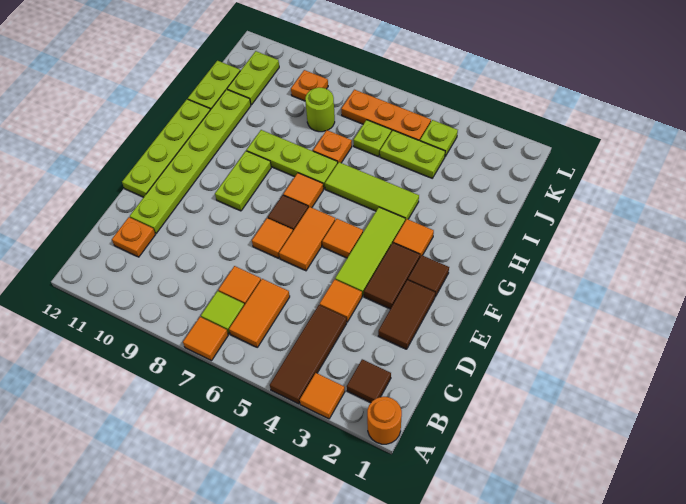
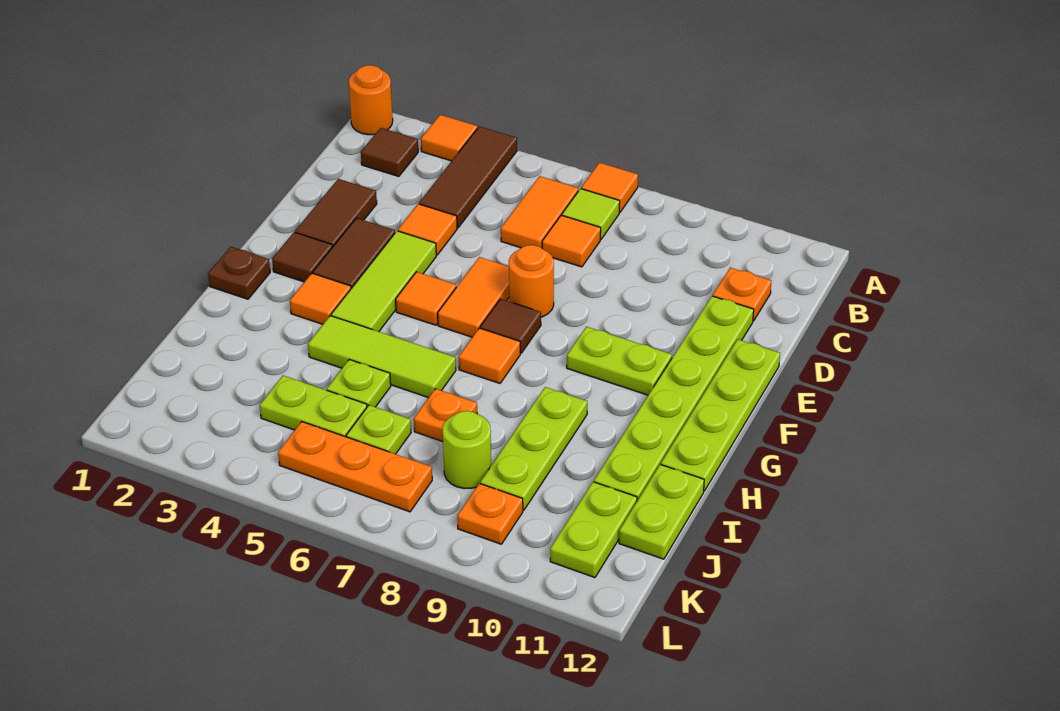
orange tile E7 level 1 -> orange round brick E7 level 1
lime plate F9:G9 level 1 -> lime plate F9:F10 level 1
none -> brown plate G1 level 1
lime plate H7:H9 level 1 -> lime plate H9:J9 level 1
lime plate K4 level 1 -> lime plate I5 level 1

